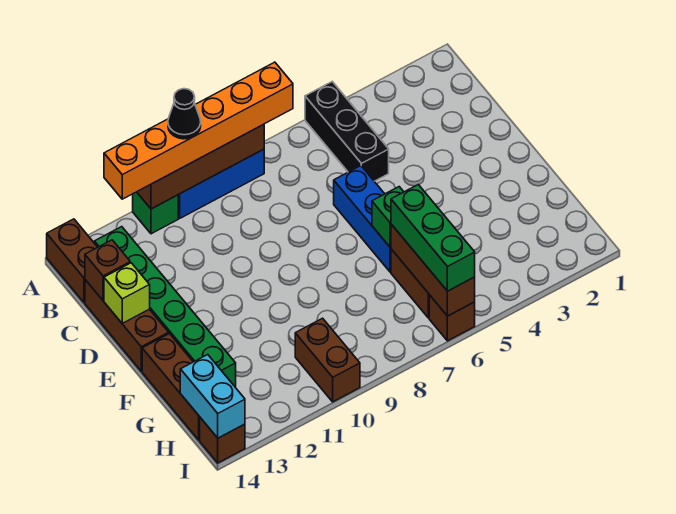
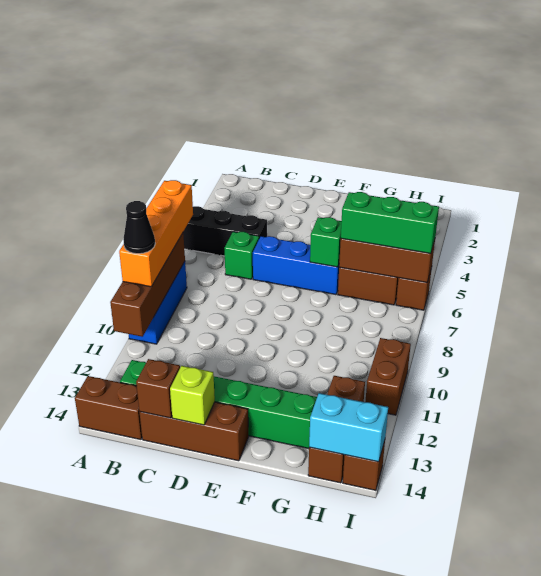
orange brick A7:A12 level 3 -> orange brick A7:A10 level 3
green brick A11 level 1 -> green brick C6 level 1
brown brick F14:H14 level 1 -> brown brick H12:H14 level 1
brown brick H10:I10 level 1 -> brown brick I10:I11 level 1

